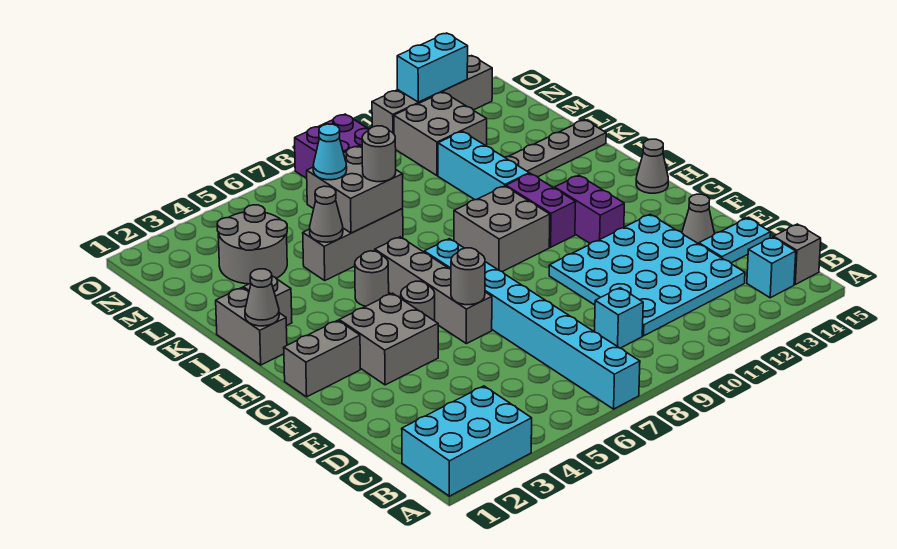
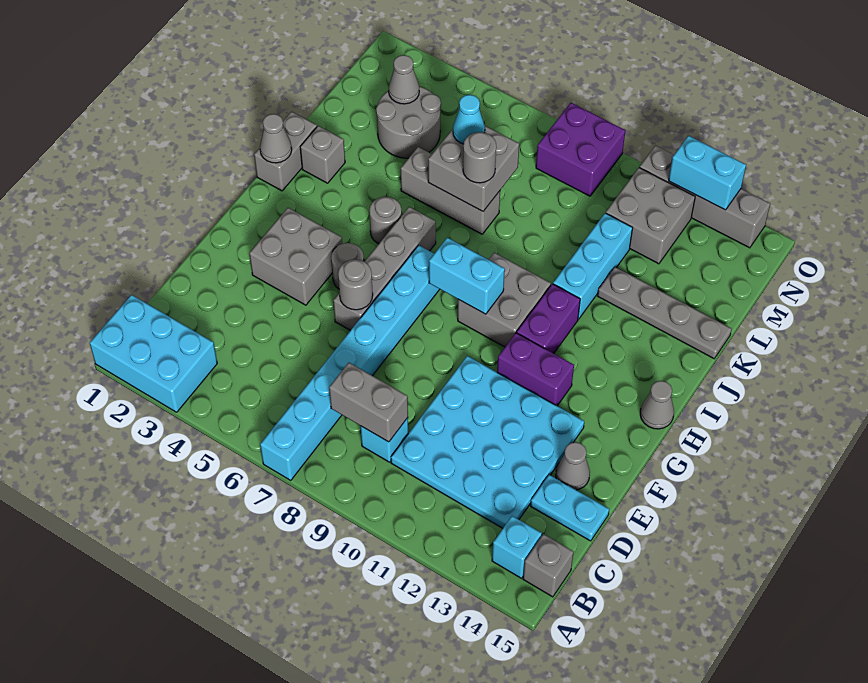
grey brick G1:G2 level 1 -> grey brick C8:C9 level 2
purple brick G12:H12 level 1 -> purple brick G11:G12 level 1
none -> cyan brick H8:H9 level 2
grey cone K5 level 2 -> grey cone M3 level 2

